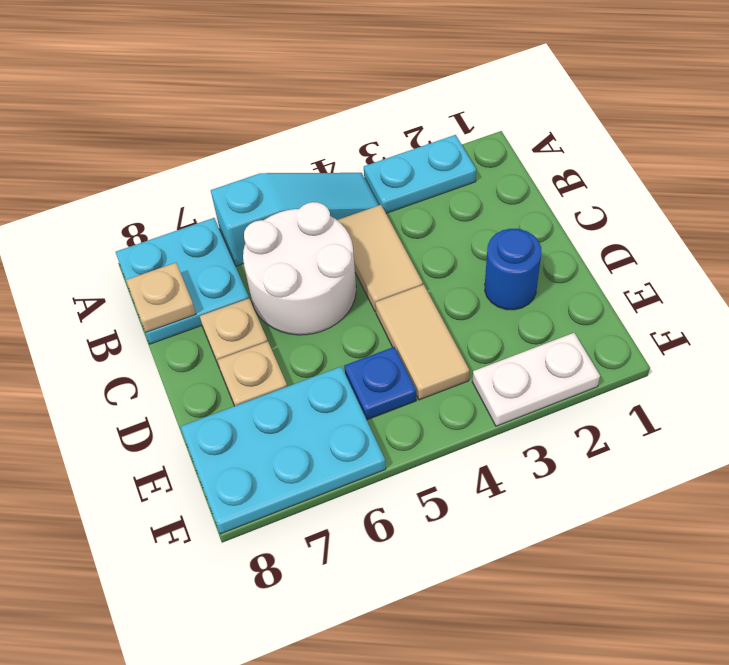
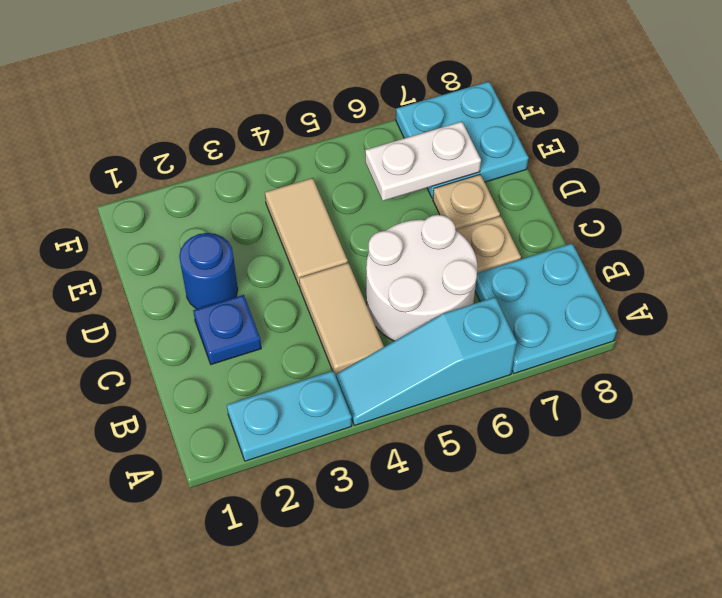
tan plate B8 level 2 -> none
blue plate E5 level 1 -> blue plate C2 level 1
cyan plate E6:F8 level 1 -> cyan plate E7:F8 level 1
white plate F2:F3 level 1 -> white plate E6:E7 level 2

